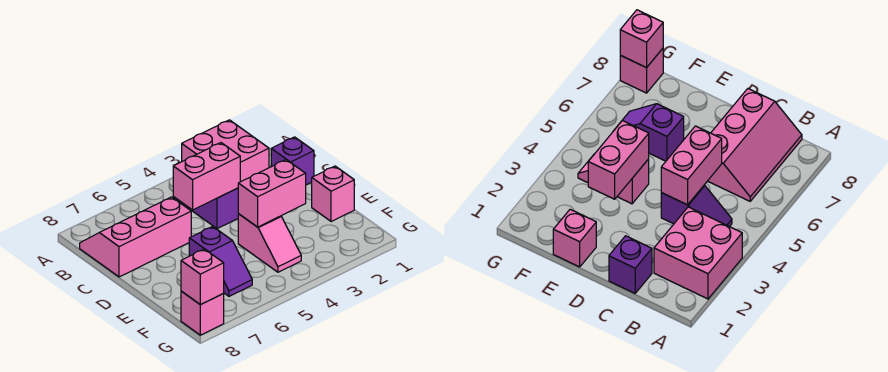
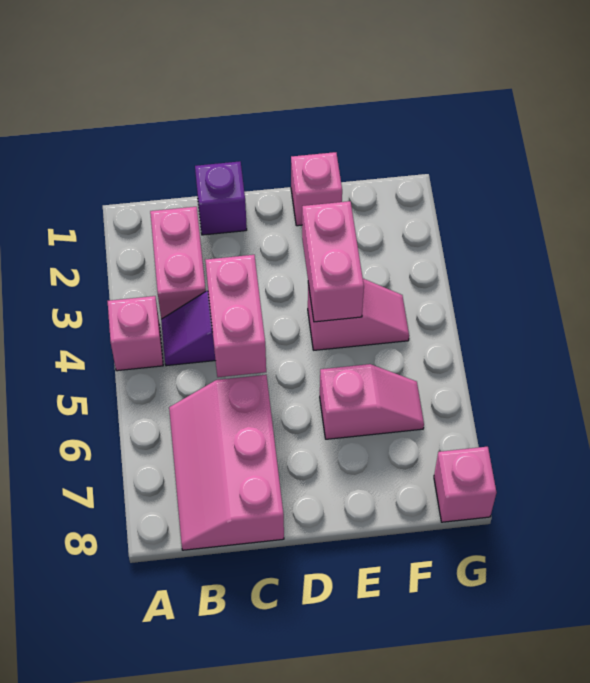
pink brick A2:B3 level 1 -> pink brick B2:B3 level 1
purple slope E6:F6 level 1 top E -> pink slope E6:F6 level 1 top E
pink brick G8 level 2 -> pink brick A4 level 1

